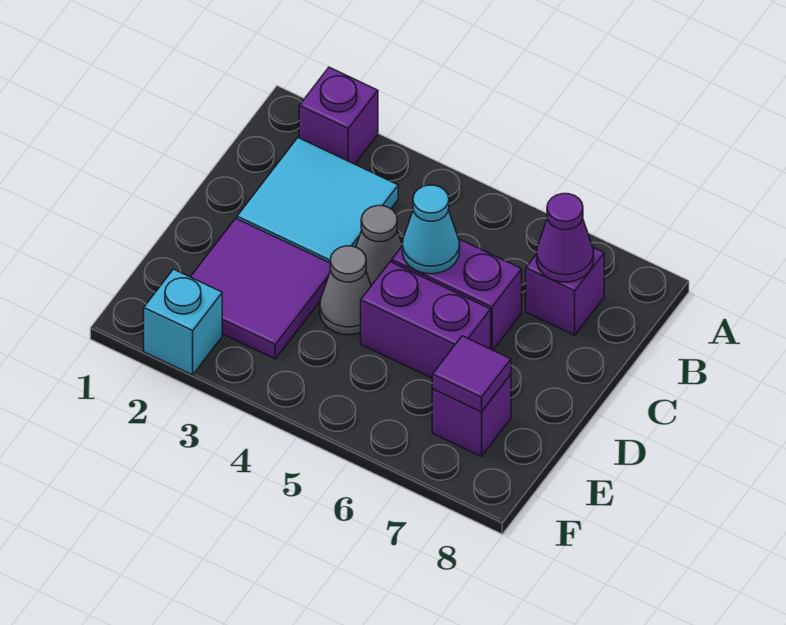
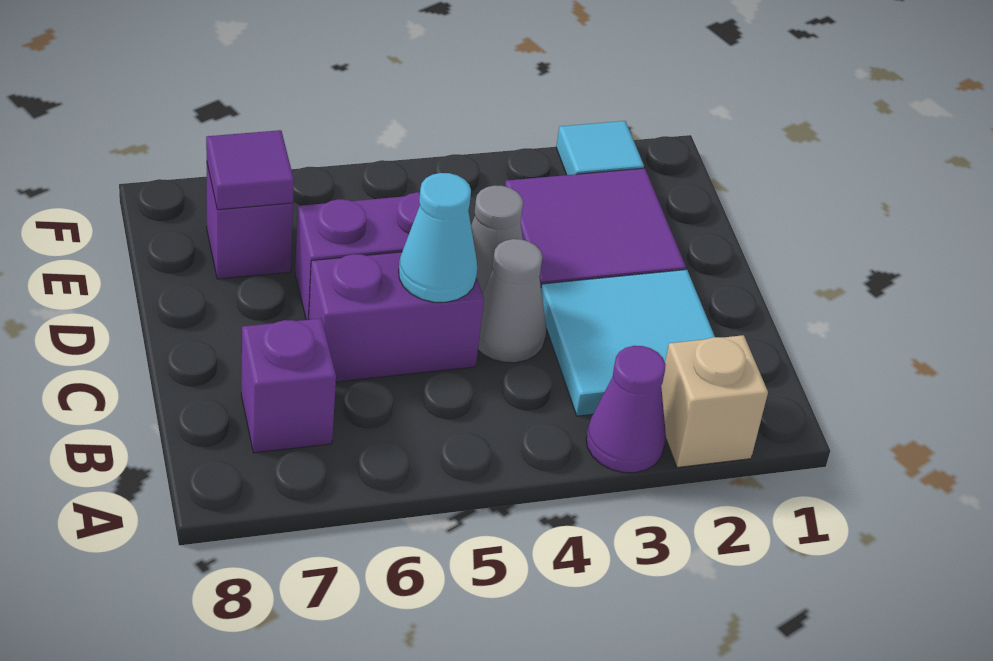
purple brick A2 level 1 -> tan brick A2 level 1
purple cone B7 level 2 -> purple cone A3 level 1
cyan brick F2 level 1 -> cyan tile F2 level 1

